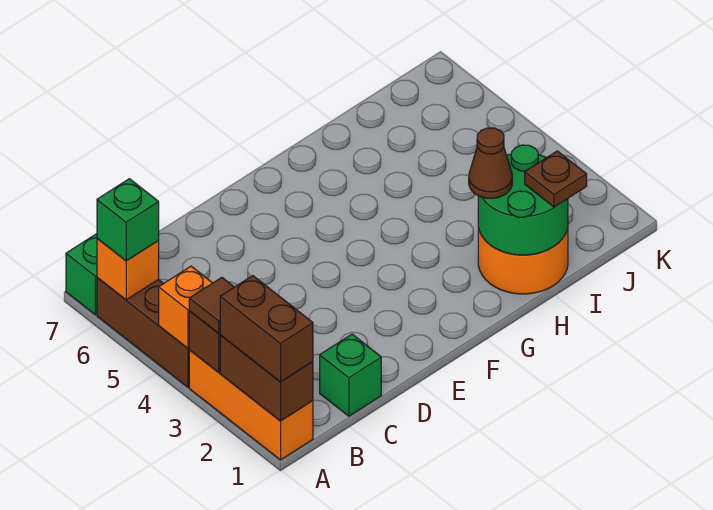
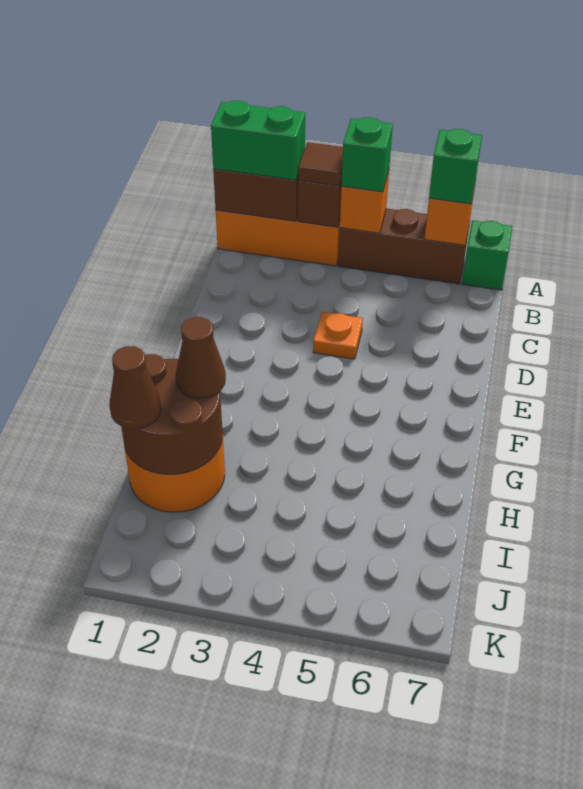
brown brick A1:A2 level 3 -> green brick A1:A2 level 3
green brick C1 level 1 -> green brick A4 level 3
none -> orange plate D4 level 1
green round brick H1:I2 level 2 -> brown round brick H1:I2 level 2
brown plate I1 level 3 -> brown cone I1 level 3

